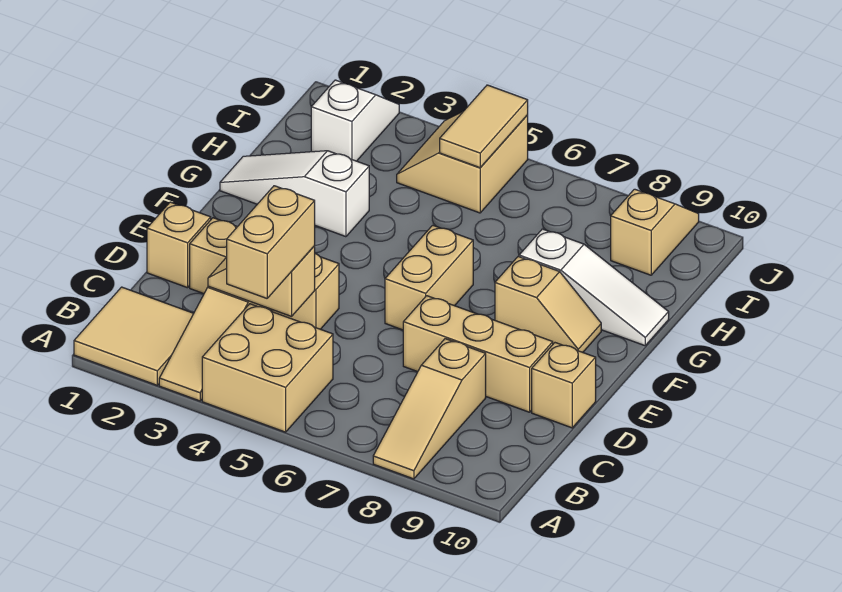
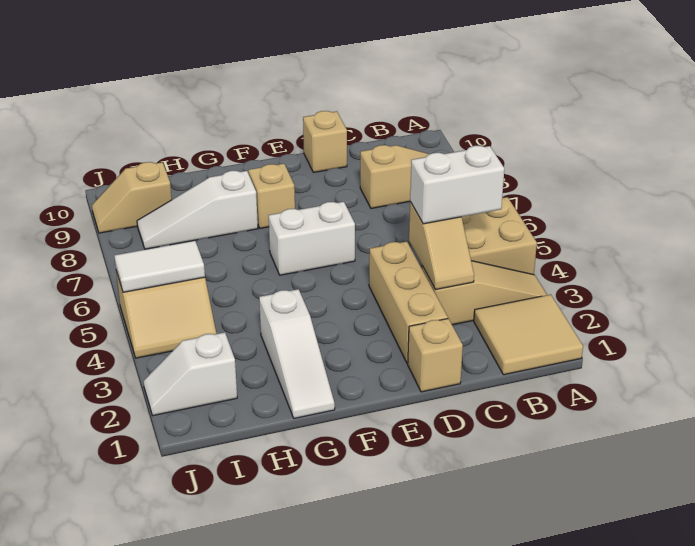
tan brick B4:C4 level 3 -> white brick B4:C4 level 3
tan brick D7:D9 level 1 -> none
tan brick E6:F6 level 1 -> white brick E6:F6 level 1
white slope G8:G10 level 1 top 8 -> white slope G8:I8 level 1 top G
tan tile I5:J5 level 2 -> white tile I5:J5 level 2

